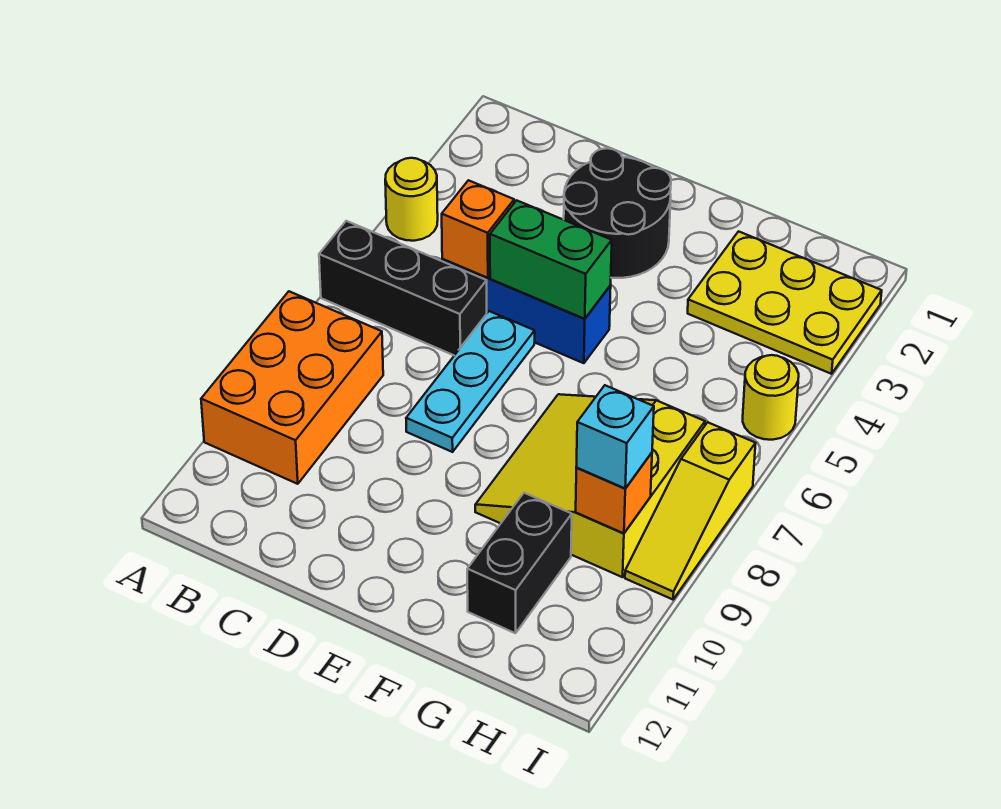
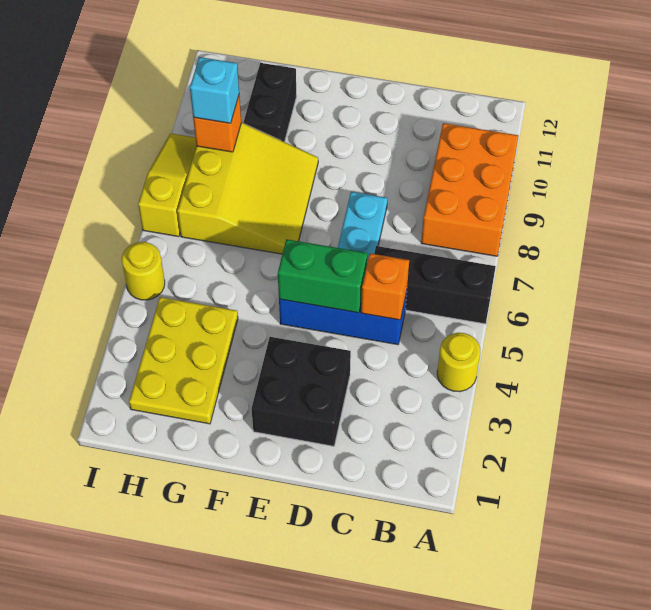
black round brick D2:E3 level 1 -> black brick D2:E3 level 1
yellow plate G2:I3 level 1 -> yellow plate G2:H4 level 1

